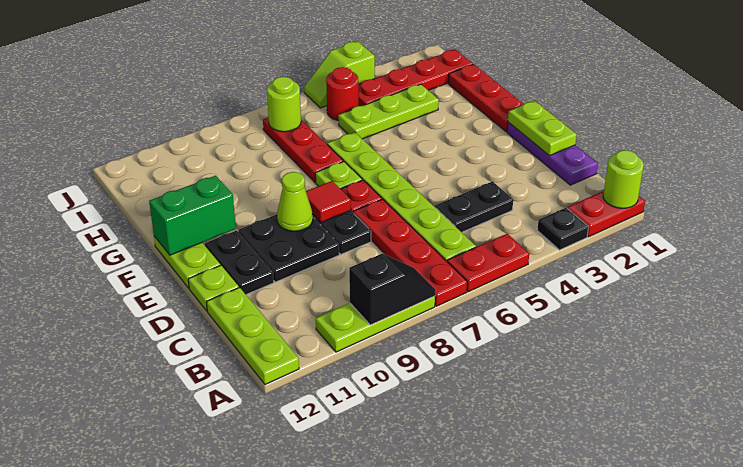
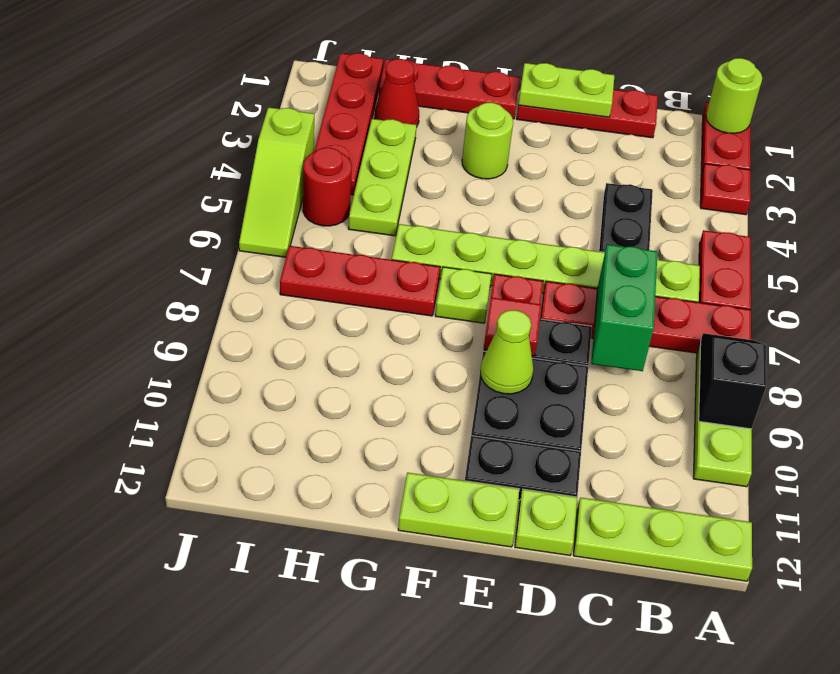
black plate A3 level 1 -> red plate A3 level 1
purple plate C1:E1 level 1 -> red plate C1:E1 level 1
green brick F11:F12 level 2 -> green brick C7:C8 level 2
none -> red cone H2 level 1
lime round brick I7 level 2 -> lime round brick F3 level 1
lime slope J4:J5 level 1 top 4 -> lime slope J4:J6 level 1 top 4

